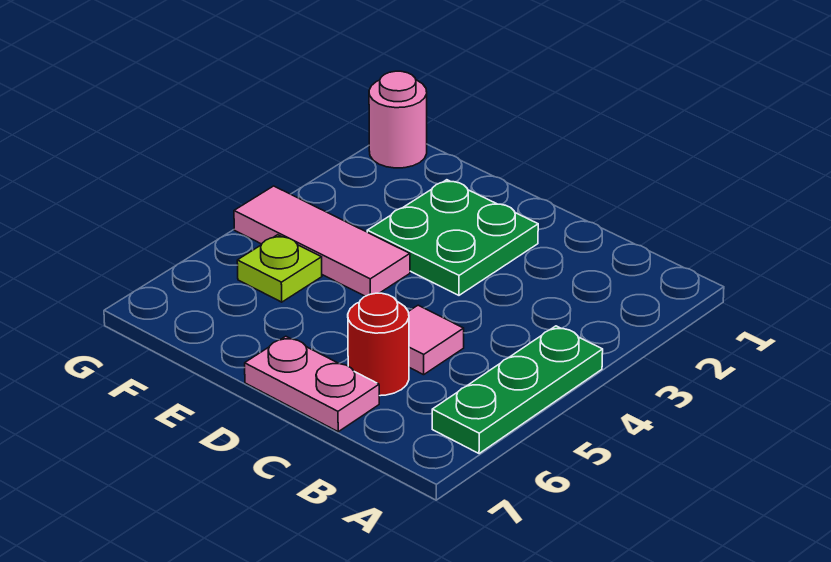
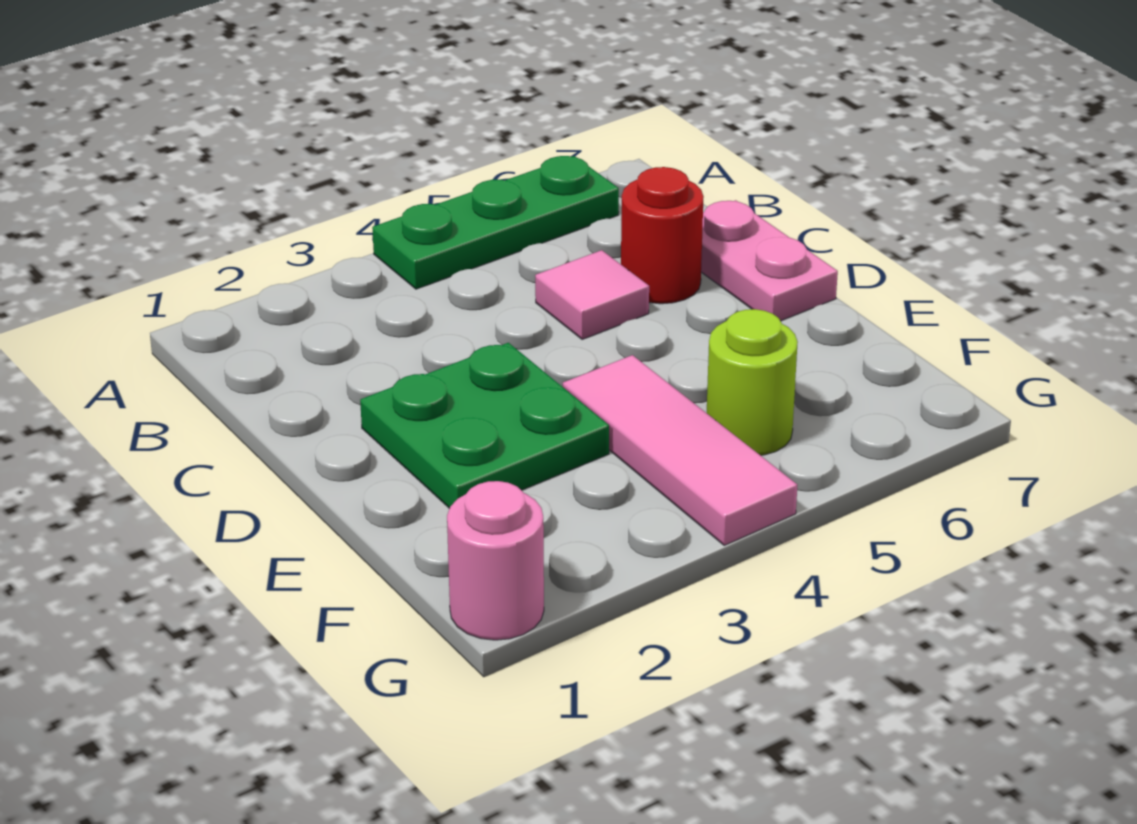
lime plate F5 level 1 -> lime round brick F5 level 1

